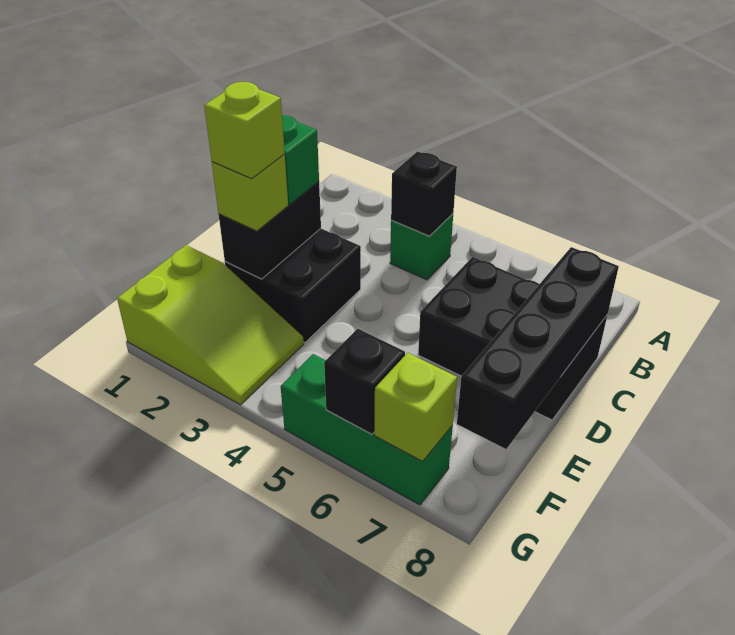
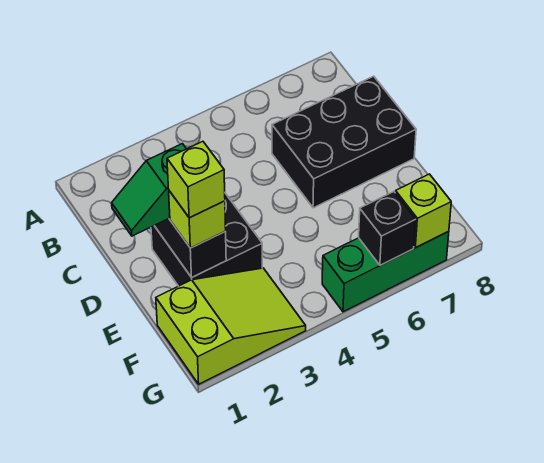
green brick B4 level 1 -> none
black brick B4 level 2 -> none
black brick C8:F8 level 2 -> none

